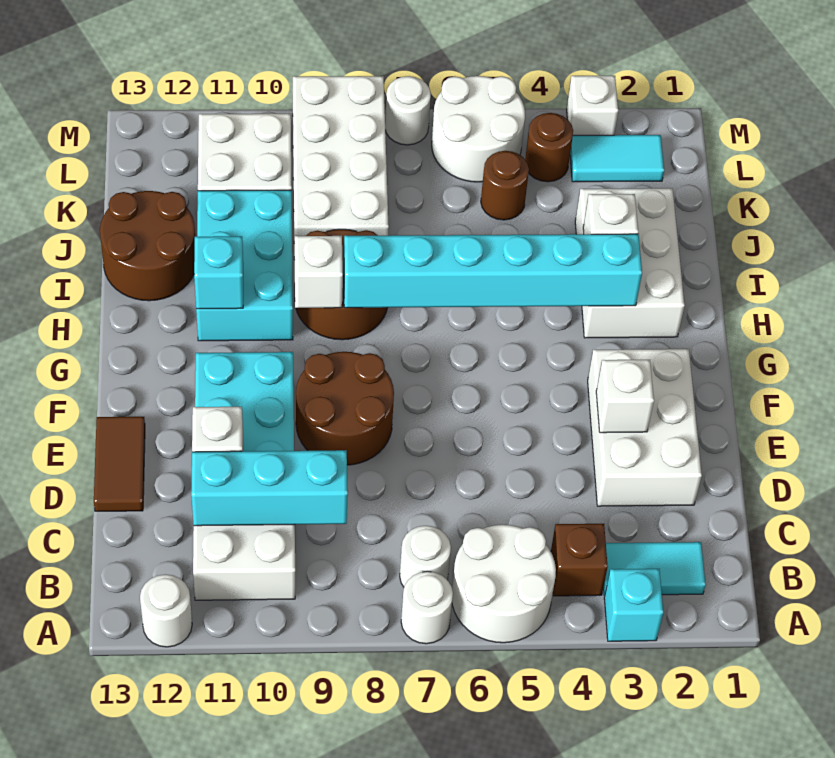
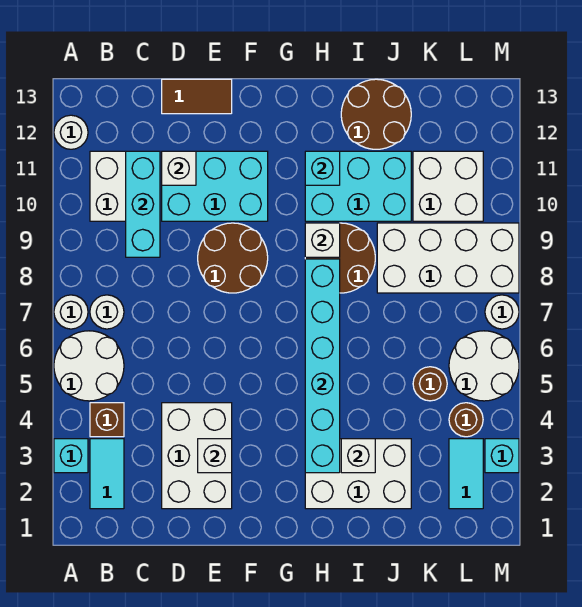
white brick D2:F3 level 1 -> white brick D2:E4 level 1
white brick M3 level 1 -> cyan brick M3 level 1

